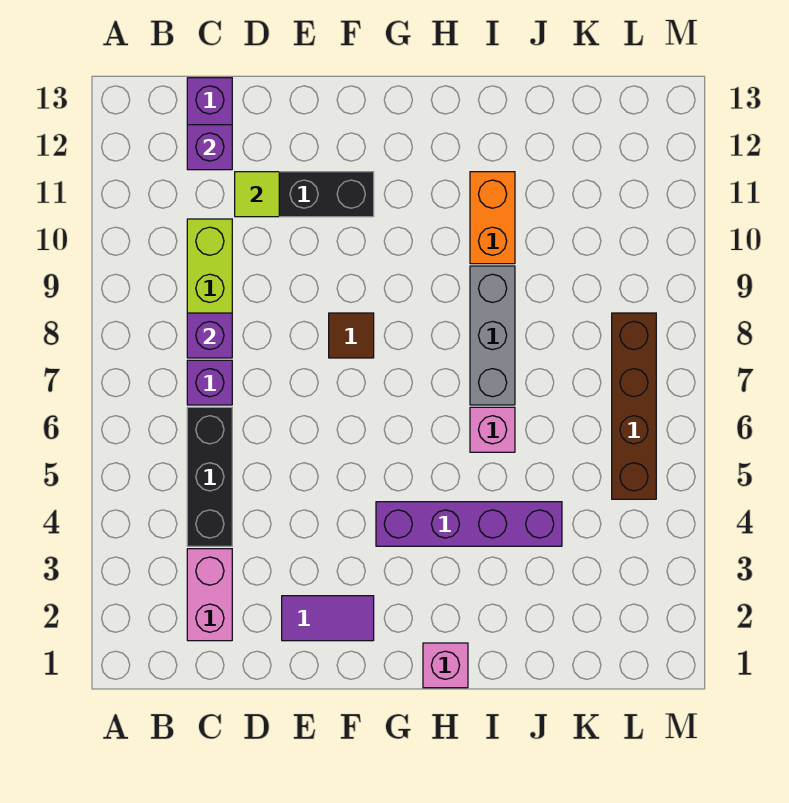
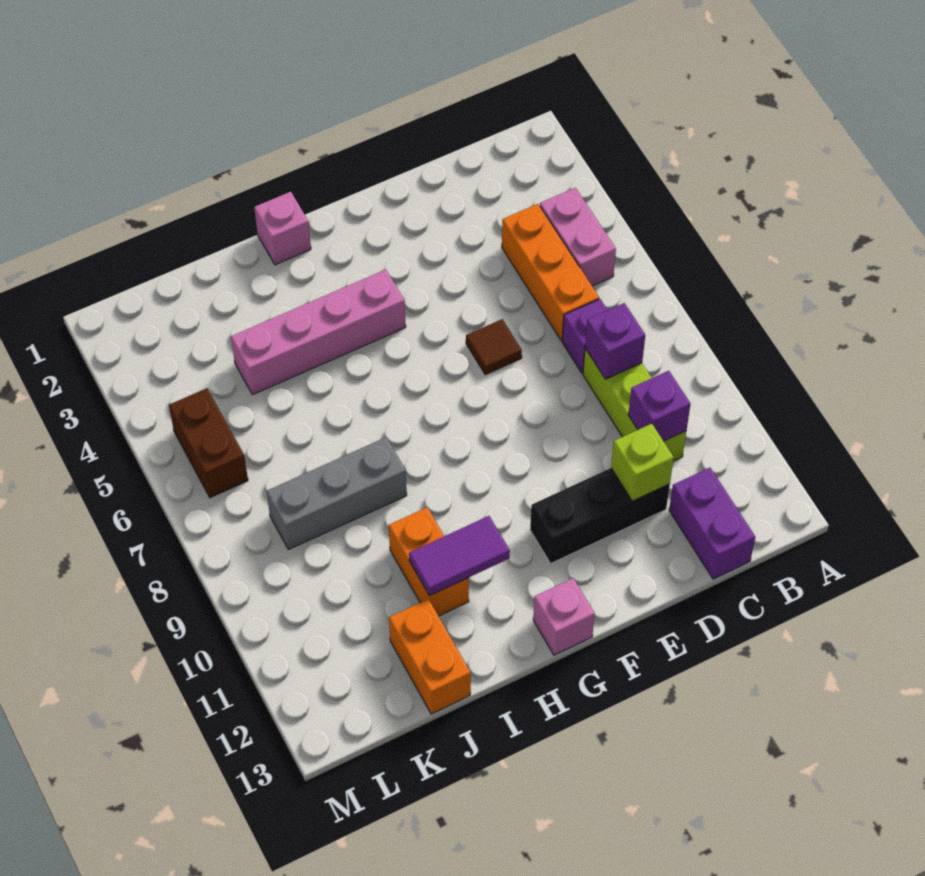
pink brick C2:C3 level 1 -> pink brick B4:B5 level 1
black brick C4:C6 level 1 -> orange brick C4:C6 level 1
purple brick C12 level 2 -> purple brick C10 level 2
lime tile D11 level 2 -> lime brick D11 level 2
purple tile E2:F2 level 1 -> purple tile H11:I11 level 2
brown tile F8 level 1 -> brown tile E6 level 1
purple brick G4:J4 level 1 -> pink brick G4:J4 level 1
pink brick I6 level 1 -> pink brick G13 level 1
grey brick I7:I9 level 1 -> grey brick I8:K8 level 1
none -> orange brick J12:J13 level 1
brown brick L5:L8 level 1 -> brown brick L5:L6 level 1

